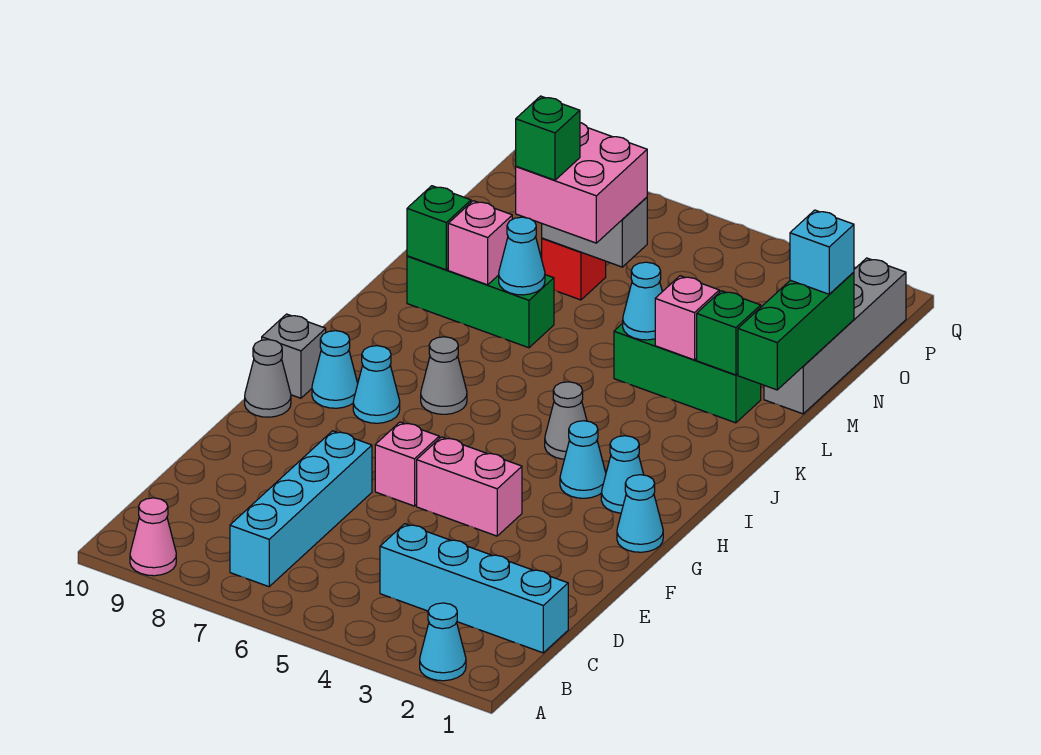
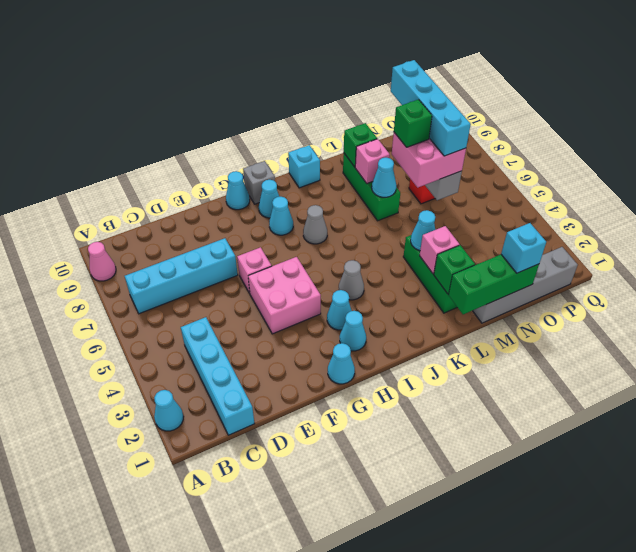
pink brick F4:F5 level 1 -> pink brick F4:G5 level 1
grey cone G10 level 1 -> cyan cone G10 level 1
none -> cyan brick J10 level 1
none -> cyan brick N6:N9 level 4

